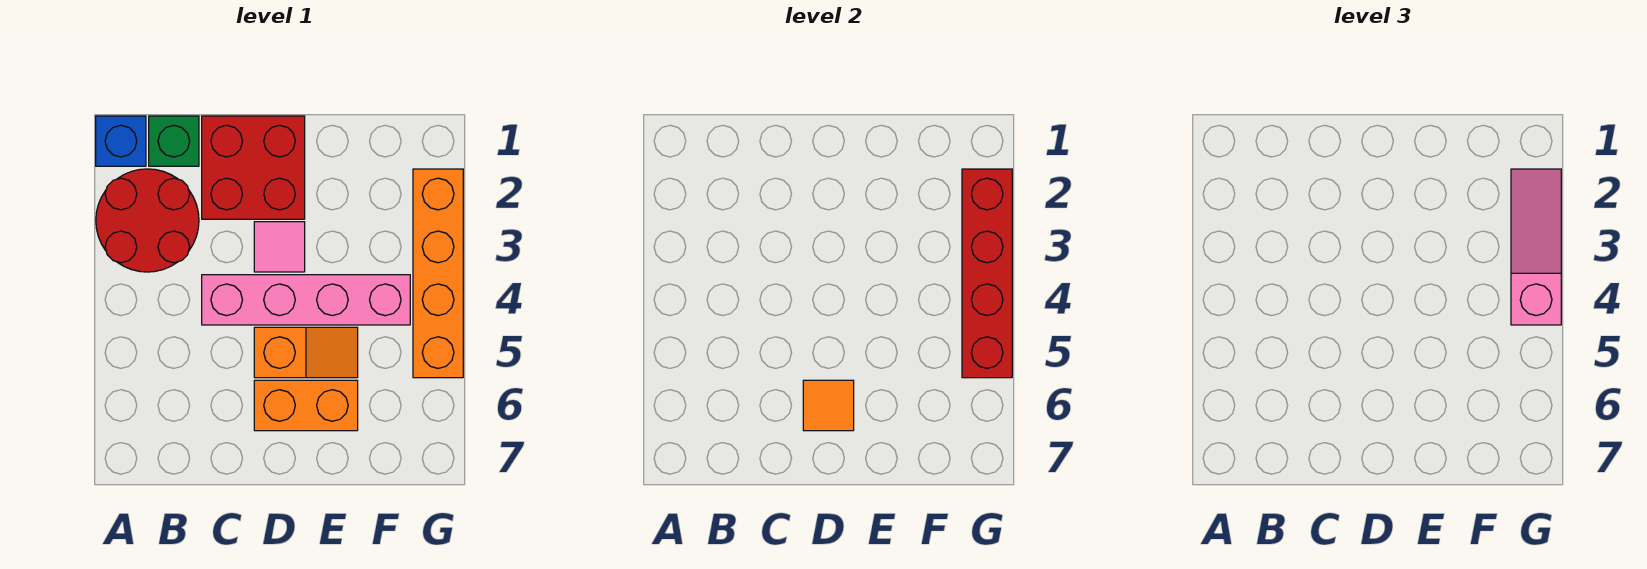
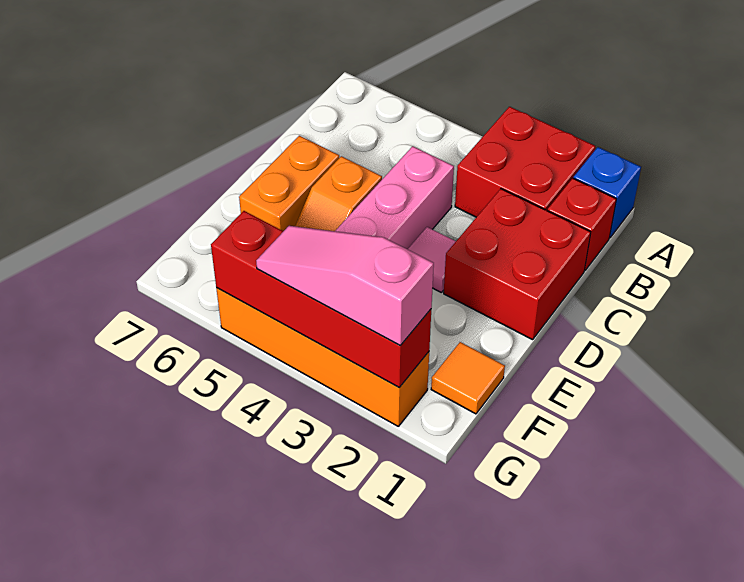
red round brick A2:B3 level 1 -> red brick A2:B3 level 1
green brick B1 level 1 -> red brick B1 level 1
orange tile D6 level 2 -> orange tile F1 level 1
pink slope G2:G4 level 3 top 4 -> pink slope G2:G4 level 3 top 2

